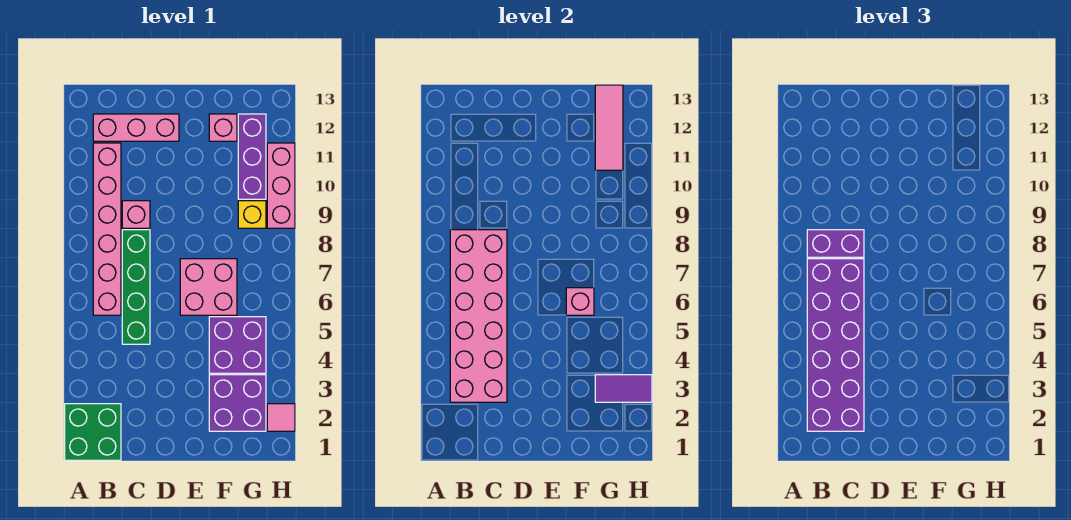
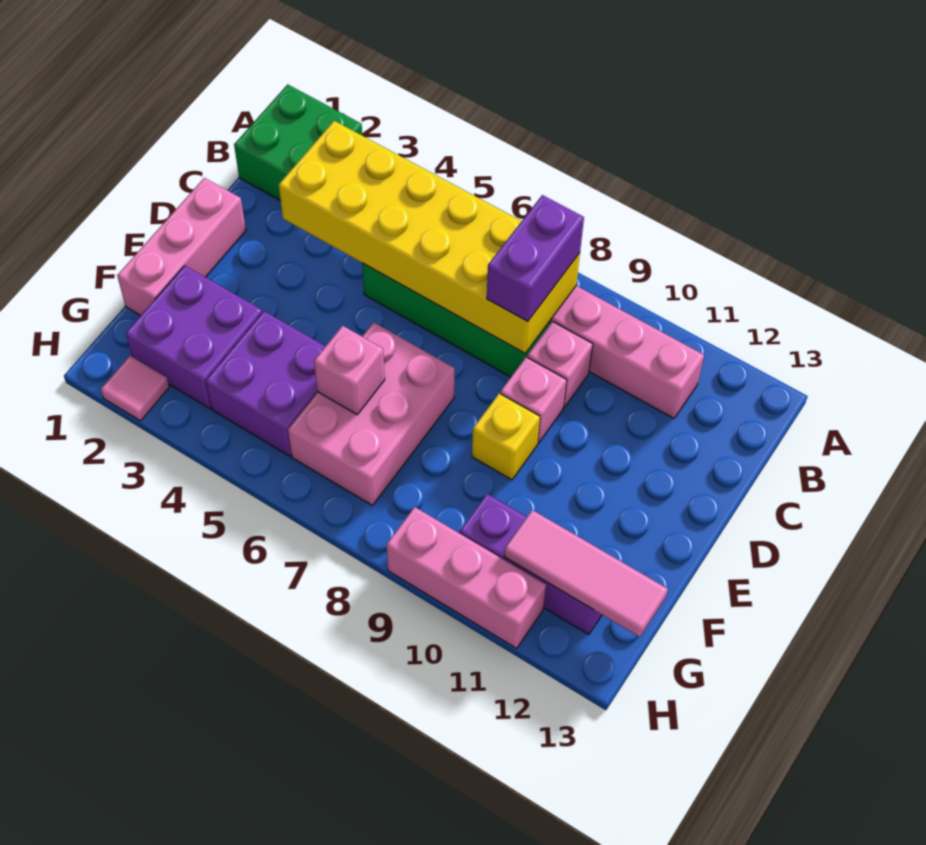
purple brick B2:C7 level 3 -> none
pink brick B3:C8 level 2 -> yellow brick B3:C8 level 2
pink brick B12:D12 level 1 -> pink brick D1:F1 level 1
pink brick E6:F7 level 1 -> pink brick E6:G7 level 1
pink brick F12 level 1 -> pink brick D9 level 1
purple tile G3:H3 level 2 -> none
yellow brick G9 level 1 -> yellow brick E9 level 1

